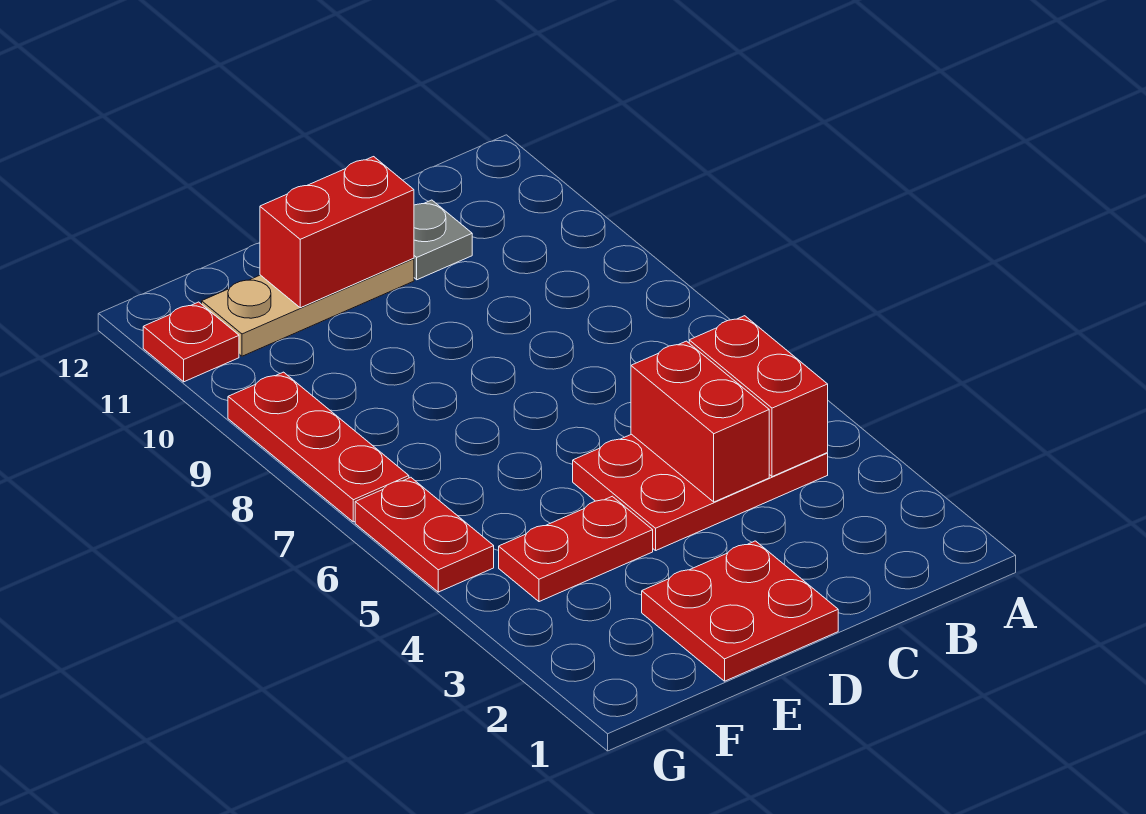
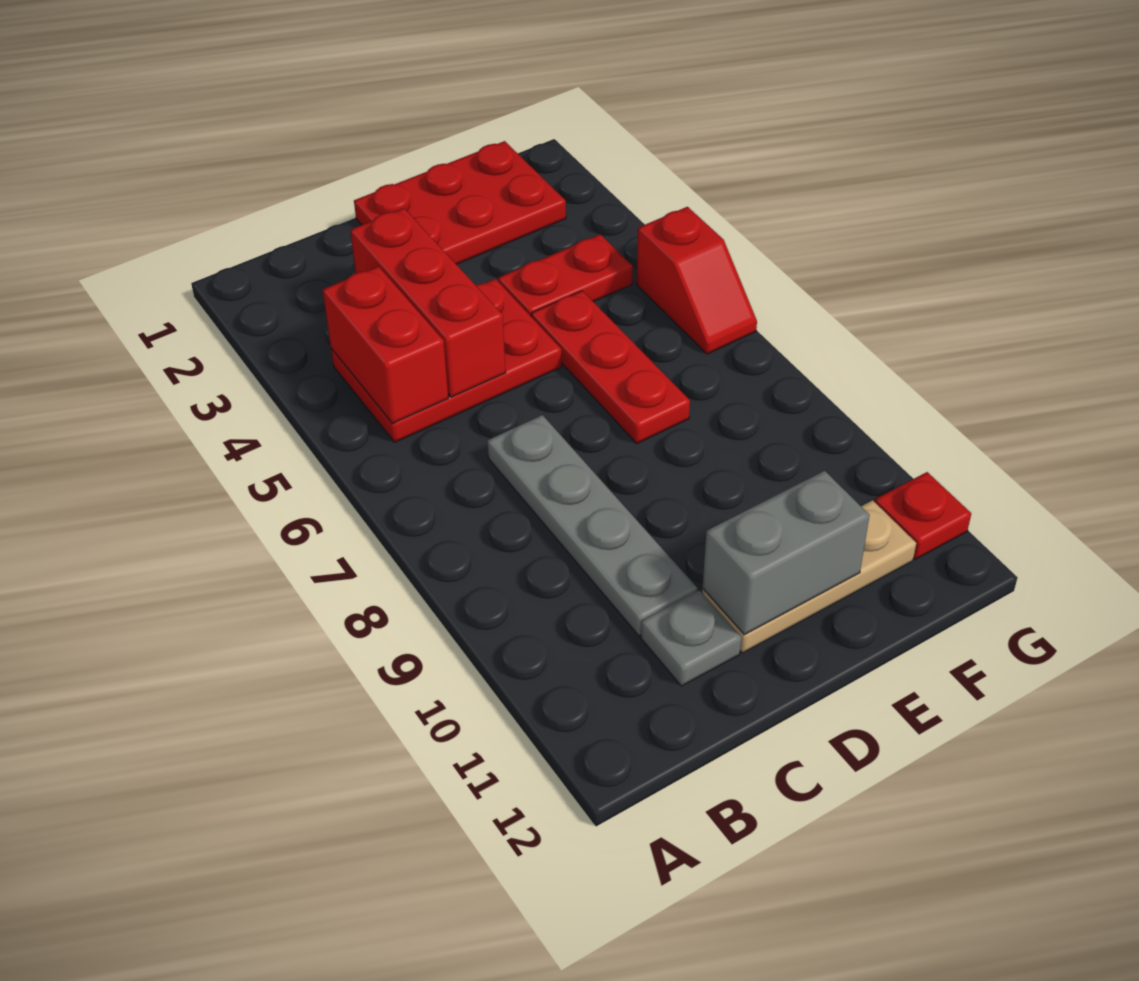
red brick C4:C5 level 2 -> red brick C3:C5 level 2
none -> grey plate C7:C10 level 1
red plate D1:E2 level 1 -> red plate D1:F2 level 1
red brick D11:E11 level 2 -> grey brick D11:E11 level 2
red plate G5:G6 level 1 -> red slope G5:G6 level 1 top 5
red plate G7:G9 level 1 -> red plate E5:E7 level 1

